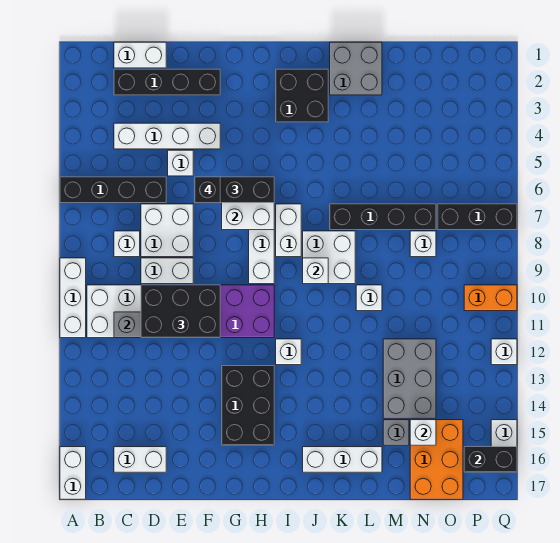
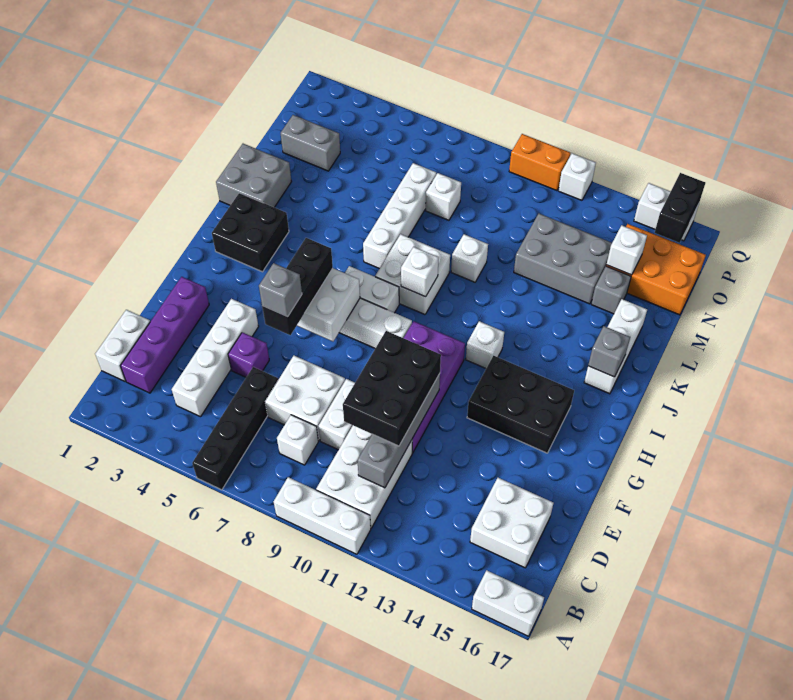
black brick C2:F2 level 1 -> purple brick C2:F2 level 1
white brick C16:D16 level 1 -> white brick C15:D16 level 1
white brick E5 level 1 -> purple brick E5 level 1
black brick F6 level 4 -> grey brick F6 level 4
none -> grey brick J16 level 2
black brick K7:N7 level 1 -> white brick K7:N7 level 1
none -> grey brick N2:N3 level 1
black brick O7:Q7 level 1 -> none
orange brick P10:Q10 level 1 -> orange brick Q10:Q11 level 1

